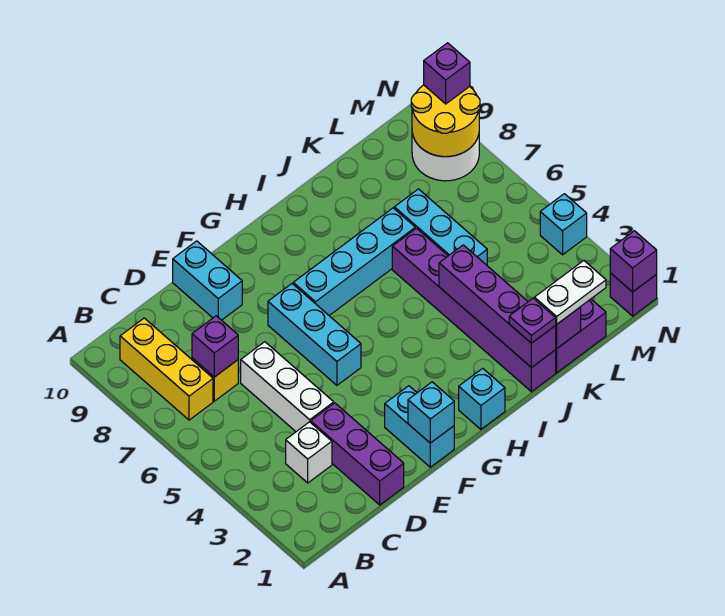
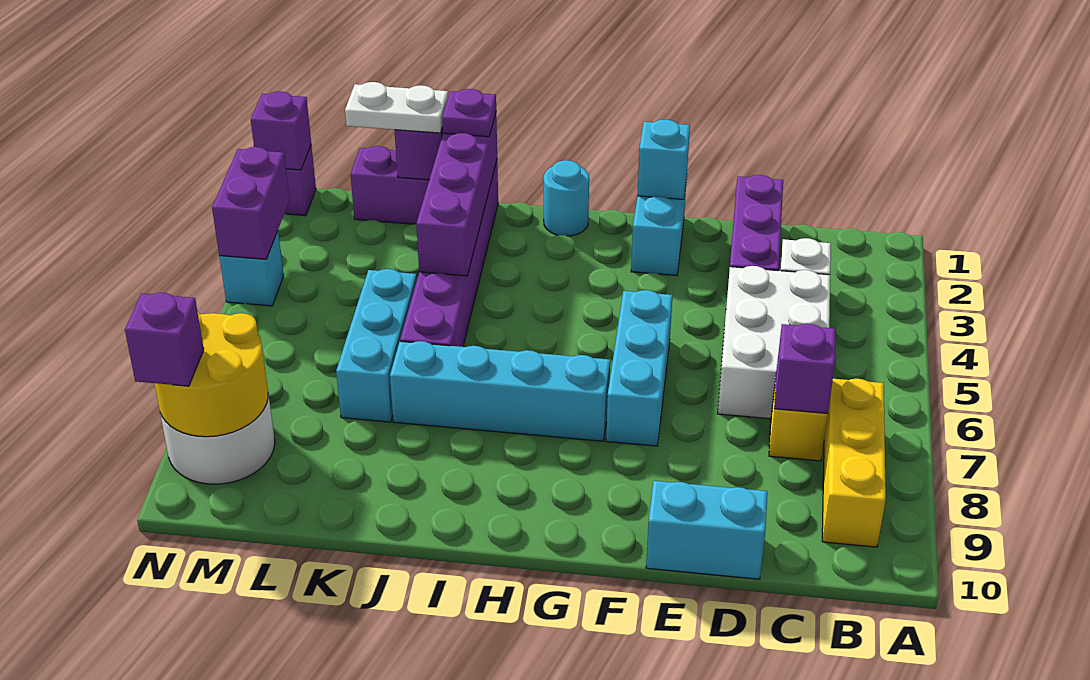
white brick D4:D6 level 1 -> white brick C4:D6 level 1
cyan brick E9:E10 level 1 -> cyan brick D10:E10 level 1
cyan brick H1 level 1 -> cyan round brick H1 level 1
none -> purple brick N3:N4 level 2

